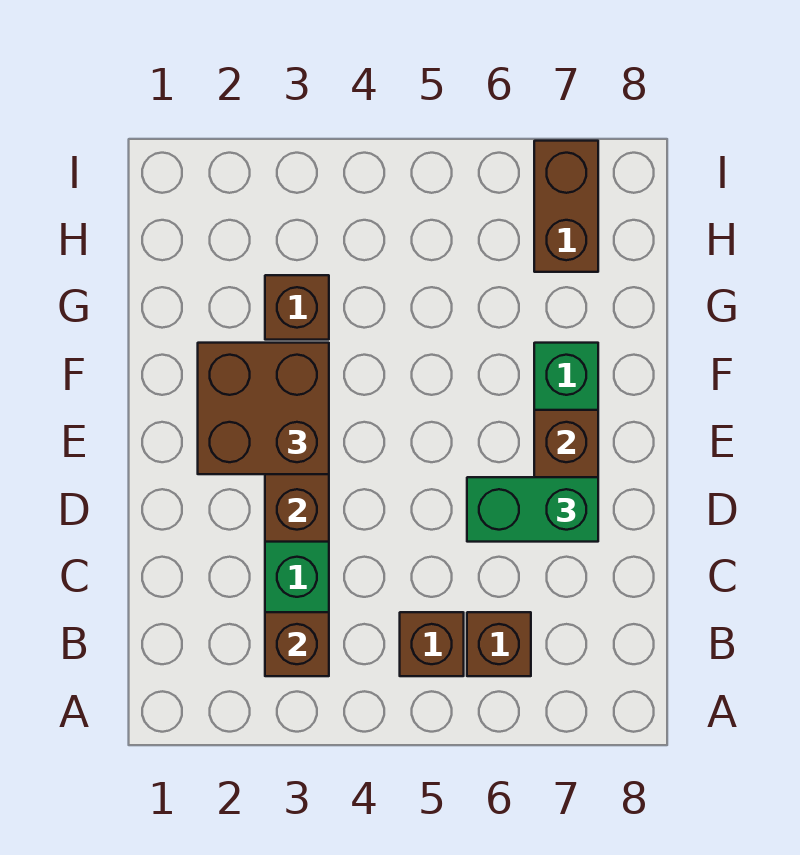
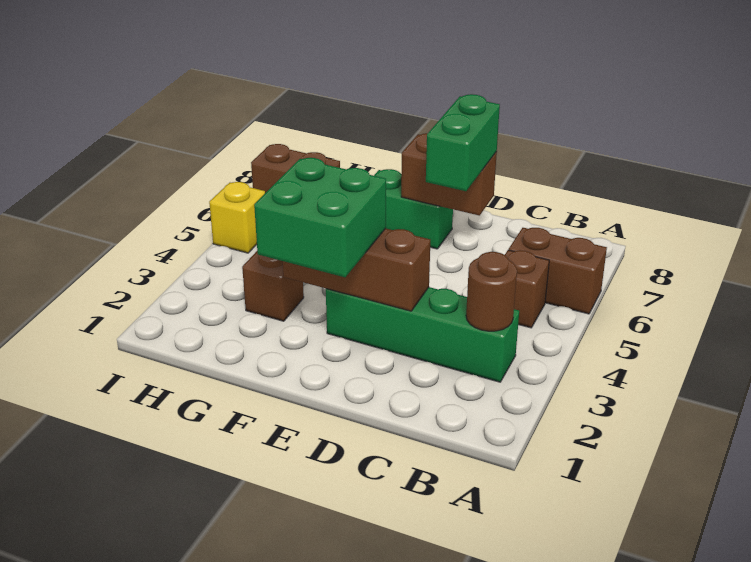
brown brick B3 level 2 -> brown round brick B3 level 2
brown brick B6 level 1 -> brown brick A6:B6 level 1
brown brick E2:F3 level 3 -> green brick E2:F3 level 3
none -> yellow brick I5 level 1

